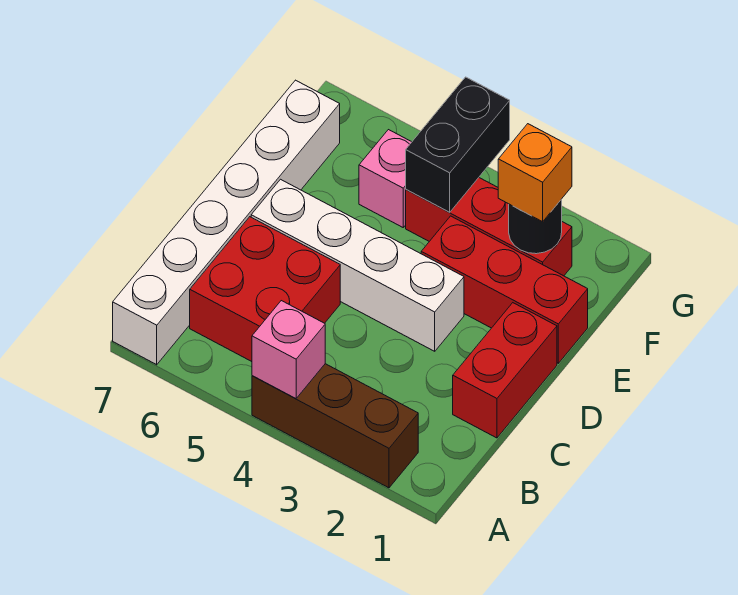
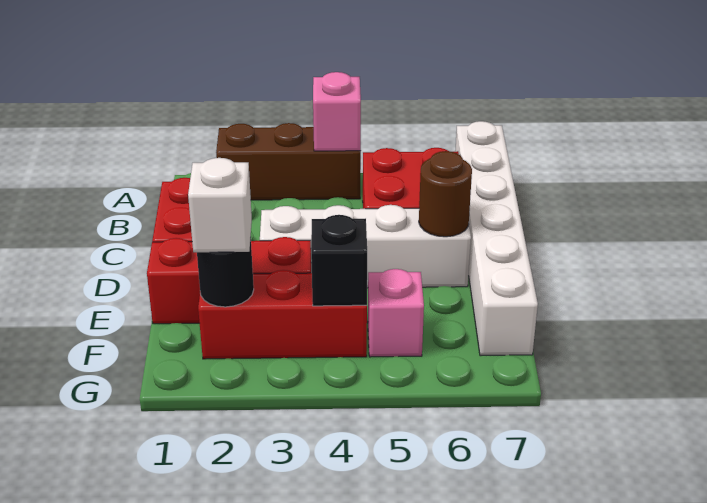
none -> brown round brick D6 level 2
orange brick F2 level 3 -> white brick F2 level 3
black brick F4:G4 level 2 -> black brick F4 level 2

